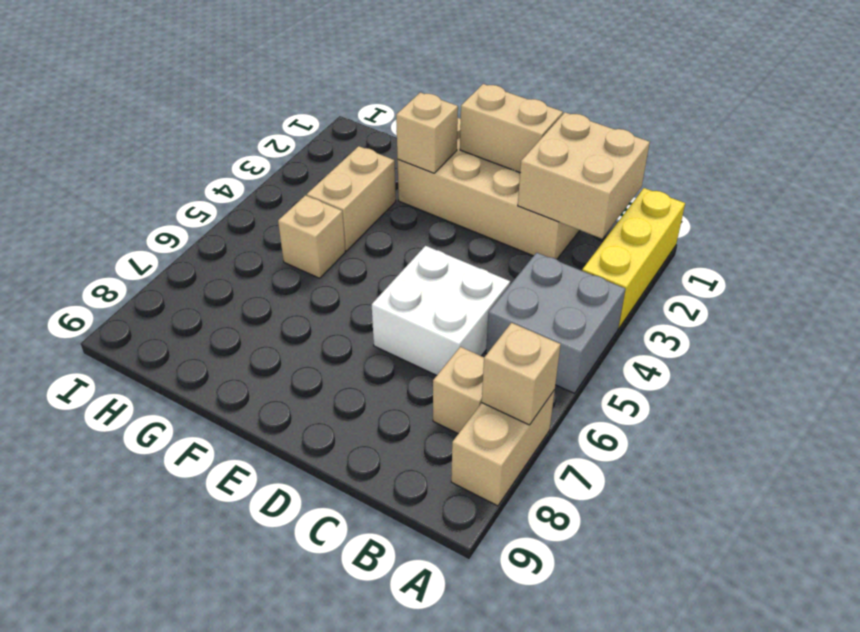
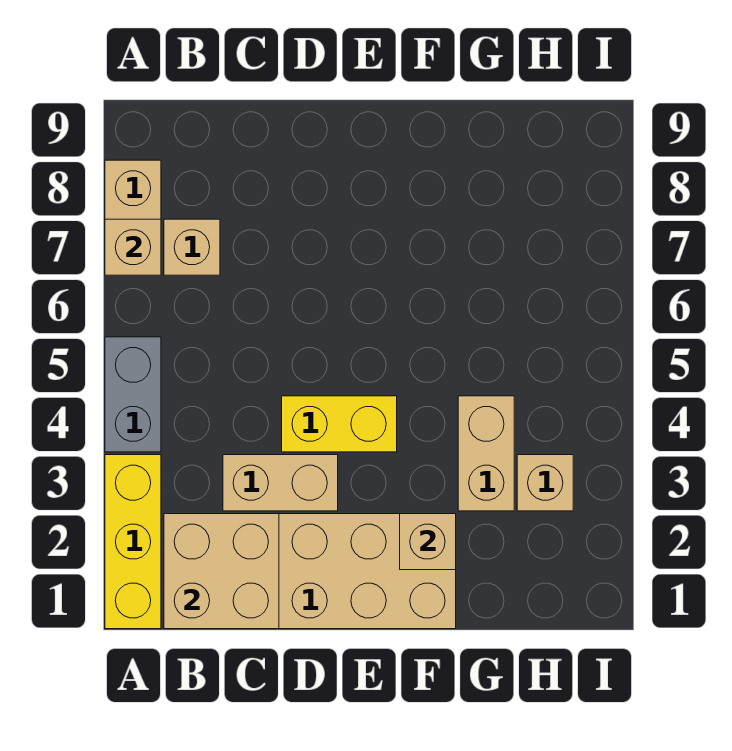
grey brick A4:B5 level 1 -> grey brick A4:A5 level 1
white brick C5:D6 level 1 -> none
tan brick D1:E1 level 2 -> tan brick C3:D3 level 1
none -> yellow brick D4:E4 level 1
tan brick G5 level 1 -> tan brick H3 level 1

